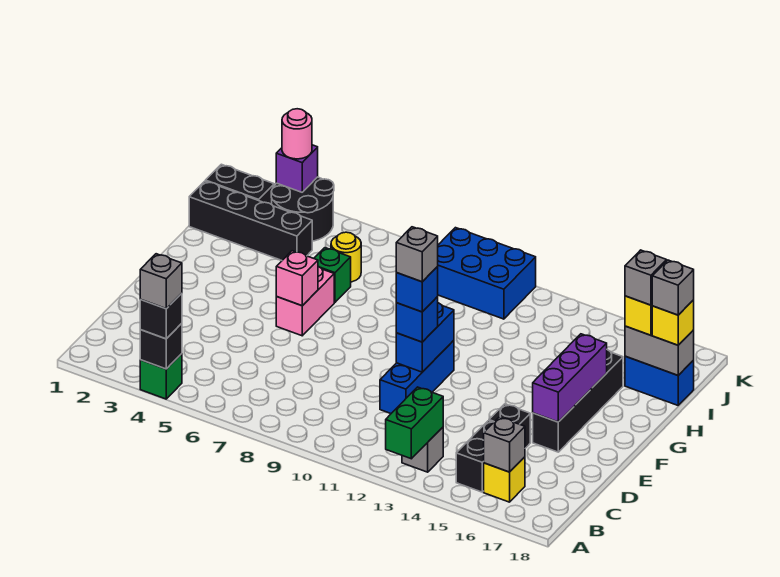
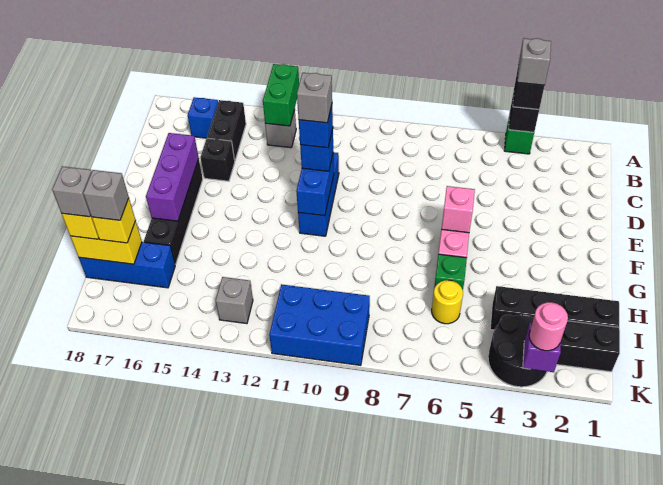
yellow brick B16 level 1 -> blue brick B16 level 1
grey brick B16 level 2 -> grey brick J13 level 1
blue brick I17:I18 level 1 -> blue brick I16:I18 level 1
grey brick I17:I18 level 2 -> yellow brick I17:I18 level 2

